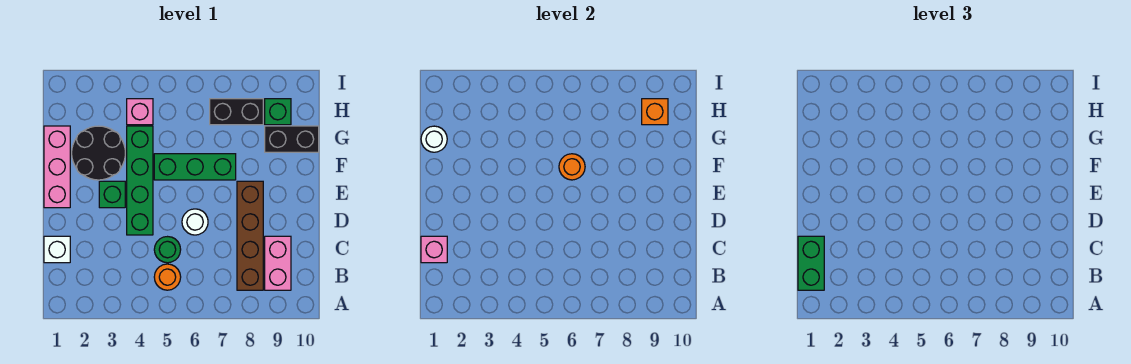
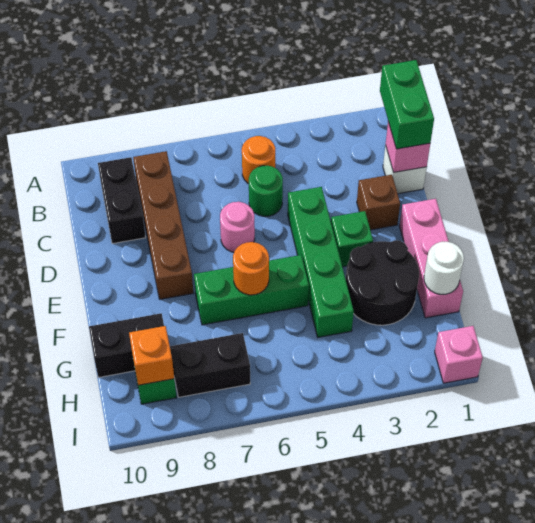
pink brick B9:C9 level 1 -> black brick B9:C9 level 1
none -> brown brick D2 level 1
white round brick D6 level 1 -> pink round brick D6 level 1
pink brick H4 level 1 -> pink brick I1 level 1

